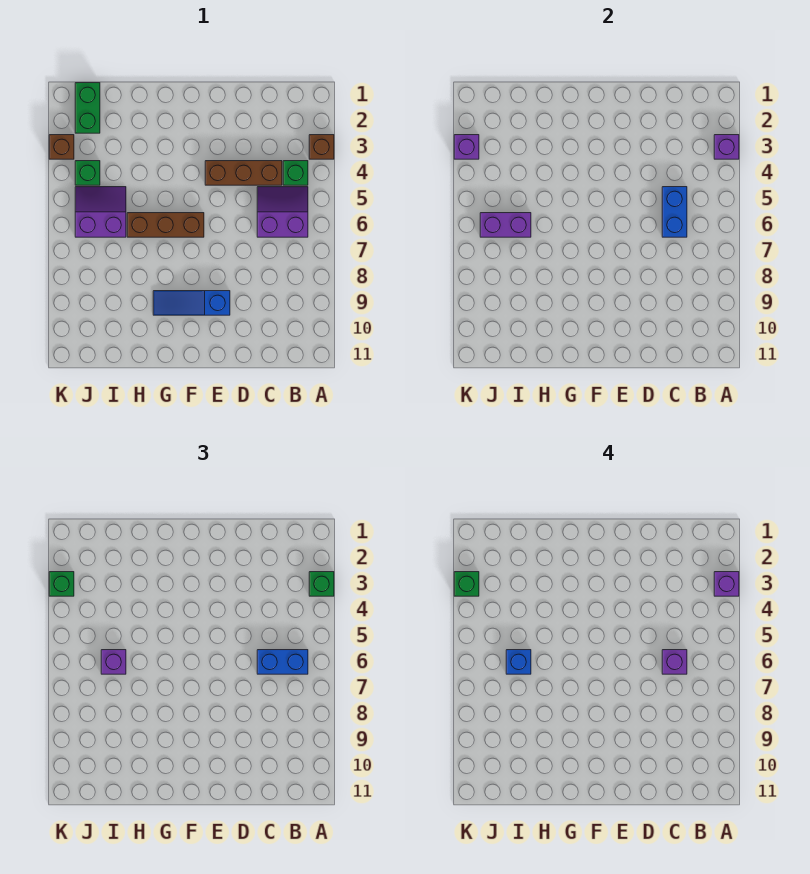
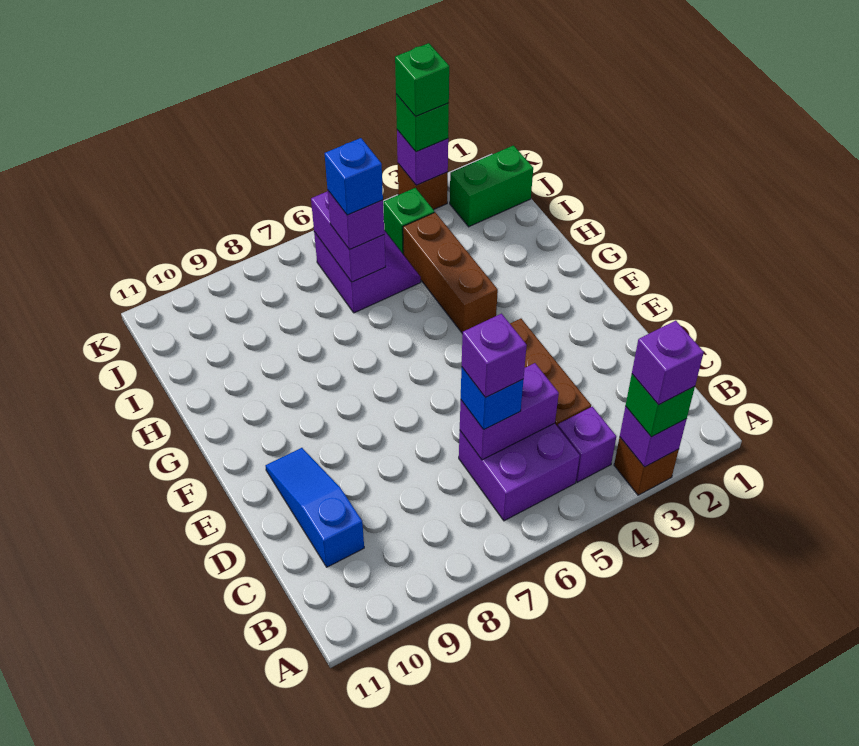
green brick B4 level 1 -> purple brick B4 level 1
purple slope B5:C6 level 1 top 6 -> purple brick B5:C6 level 1
blue brick B6:C6 level 3 -> blue brick C6 level 3
blue brick C5:C6 level 2 -> purple brick C5:C6 level 2
blue slope E9:G9 level 1 top E -> blue slope C10:E10 level 1 top C
brown brick F6:H6 level 1 -> brown brick G4:I4 level 1

